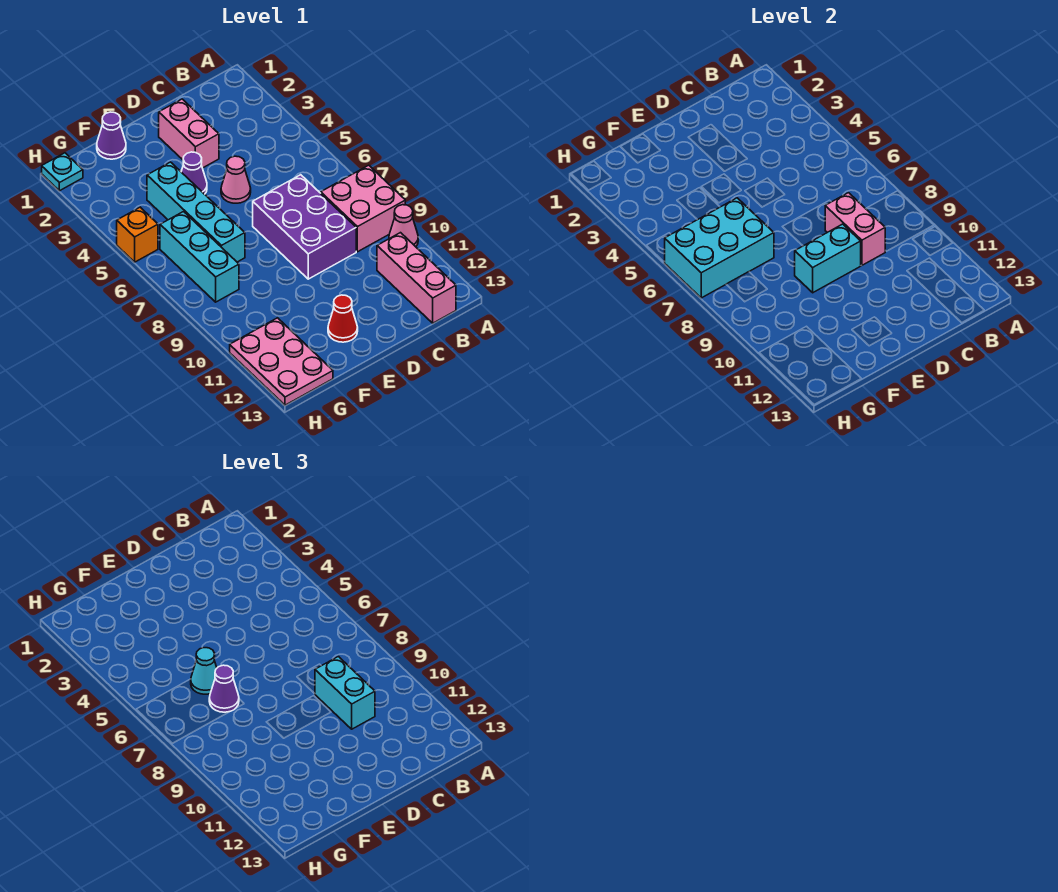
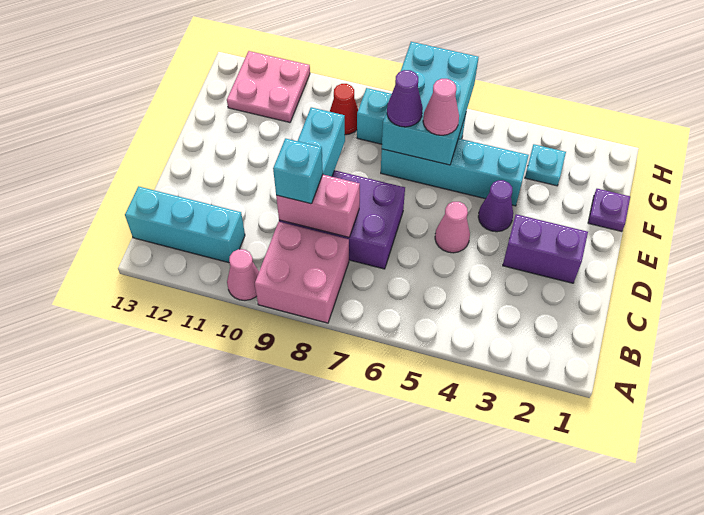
pink brick B11:B13 level 1 -> cyan brick B11:B13 level 1
cyan brick C9:C10 level 3 -> cyan brick C9 level 3
pink brick D2:D3 level 1 -> purple brick D2:D3 level 1
red cone E12 level 1 -> red cone G9 level 1
purple cone F1 level 1 -> purple plate F1 level 1
cyan cone F6 level 3 -> pink cone F6 level 3
pink plate G11:H13 level 1 -> pink plate G11:H12 level 1
cyan plate H1 level 1 -> cyan plate G3 level 1
orange brick H5 level 1 -> none

